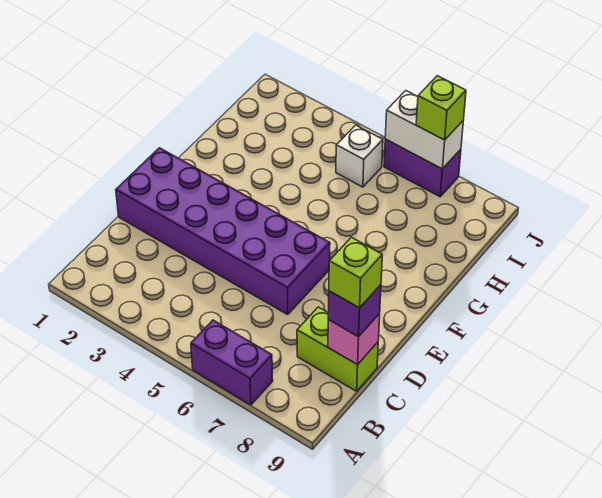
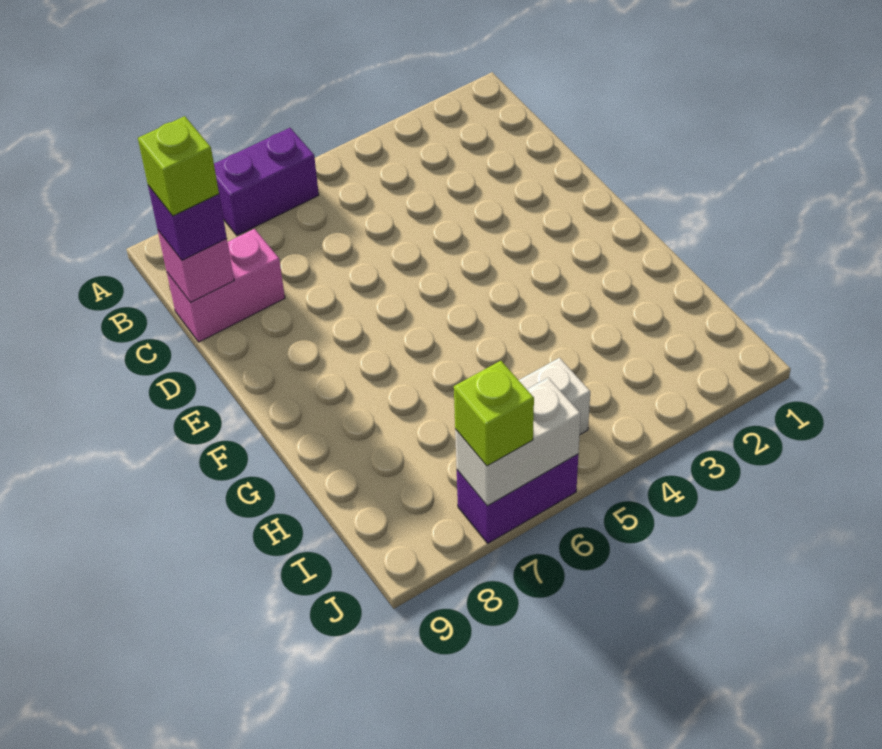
lime brick C8:C9 level 1 -> pink brick C8:C9 level 1
purple brick D1:E6 level 1 -> none

